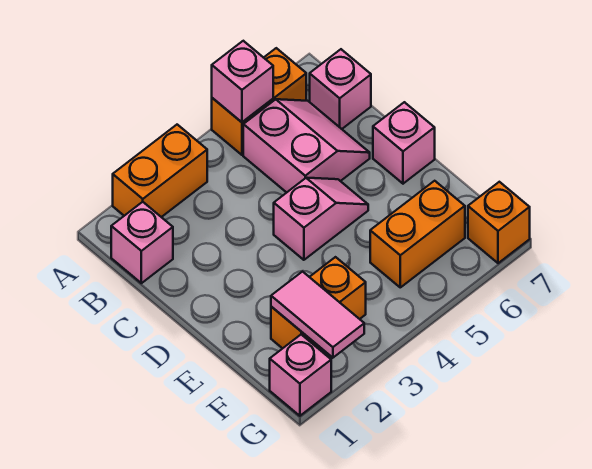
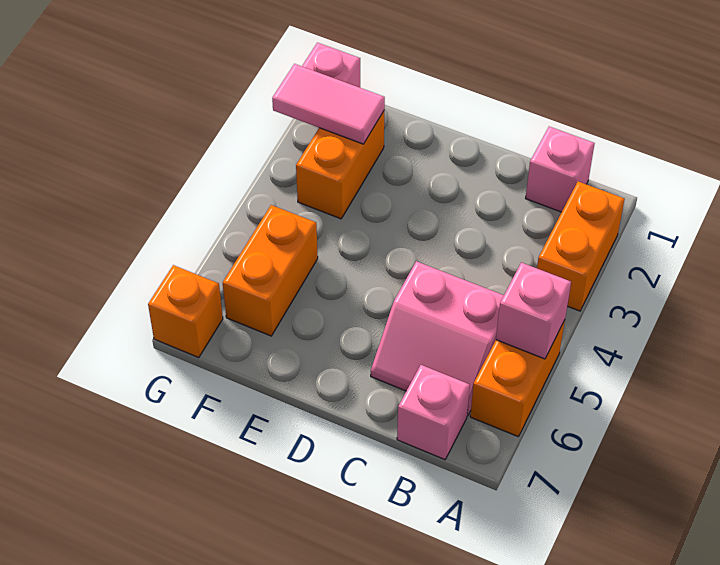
pink slope D4:D5 level 1 top 4 -> none
pink brick D7 level 1 -> none

